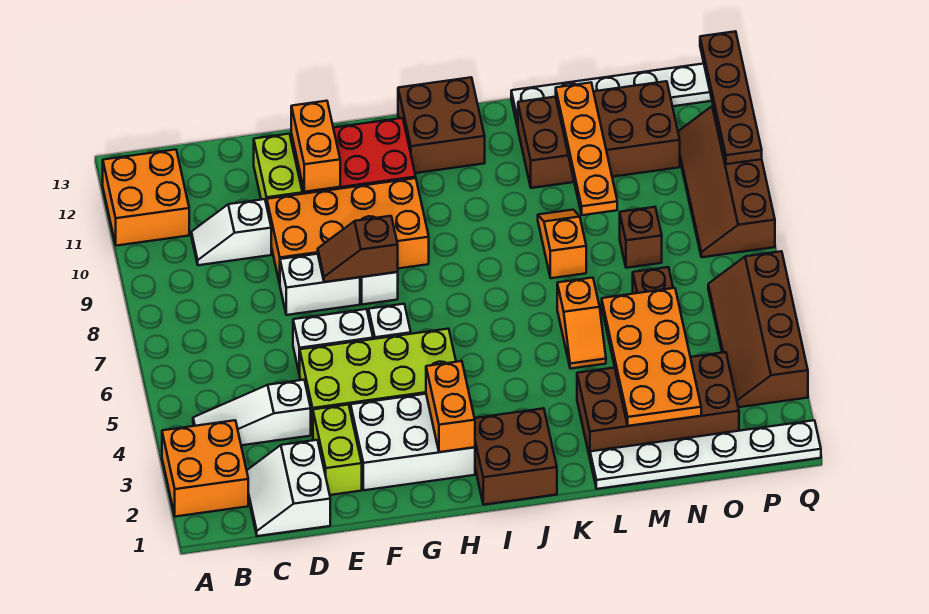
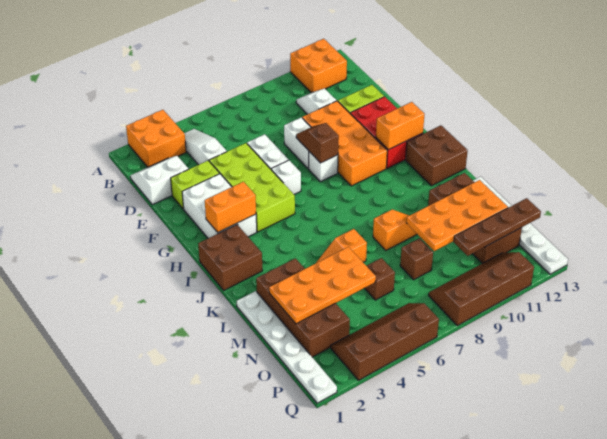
orange brick F11:F12 level 2 -> orange brick H11:H12 level 2
orange plate M9:M12 level 2 -> orange plate M9:N12 level 2
brown plate Q10:Q13 level 2 -> brown plate O10:O13 level 2

